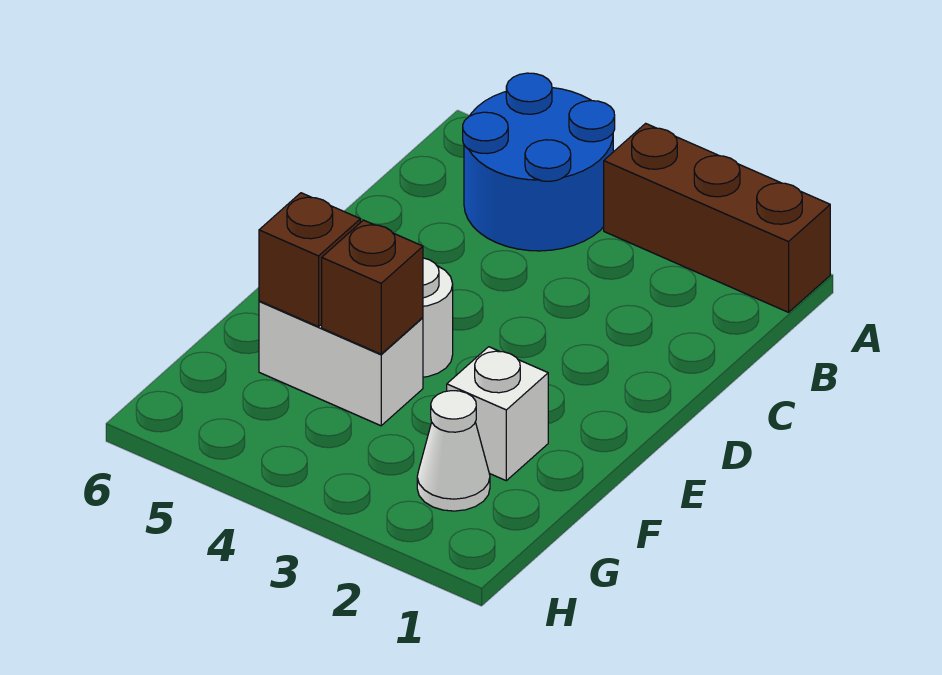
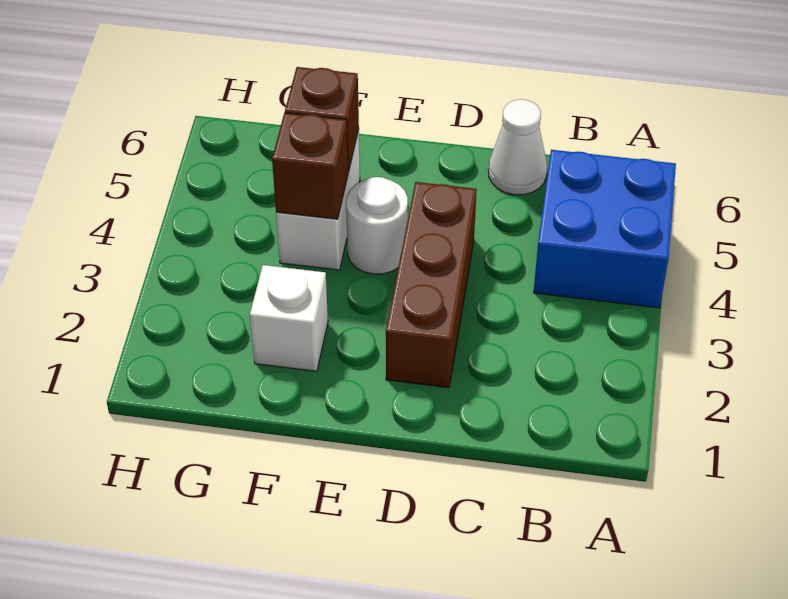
brown brick A1:A3 level 1 -> brown brick D2:D4 level 1
blue round brick A4:B5 level 1 -> blue brick A4:B5 level 1
white cone G2 level 1 -> white cone C6 level 1

